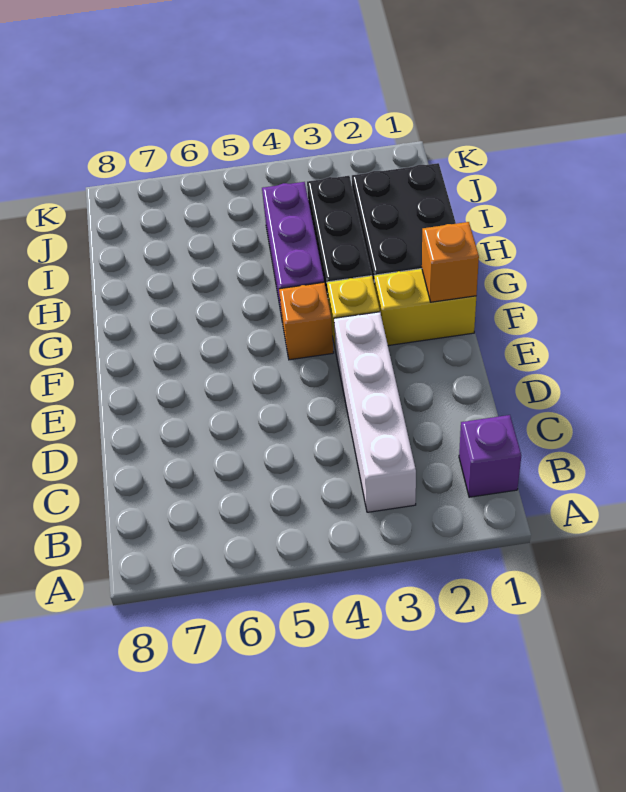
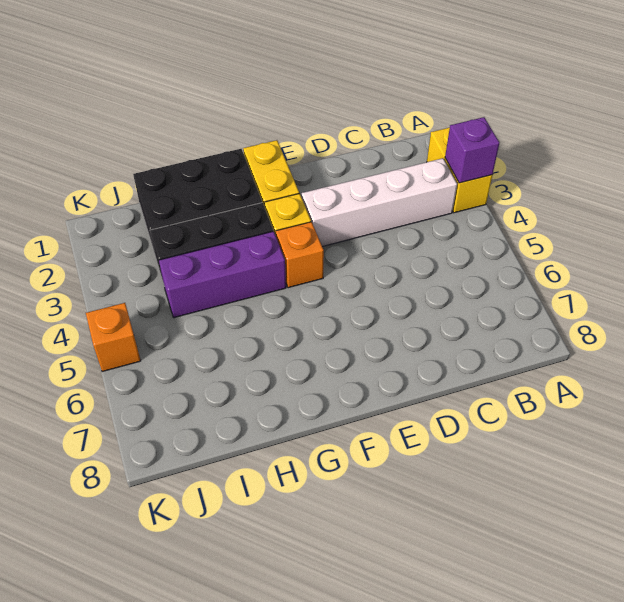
none -> yellow brick A2:A3 level 1
purple brick B1 level 1 -> purple brick A3 level 2
orange brick F1 level 2 -> orange brick K5 level 1

